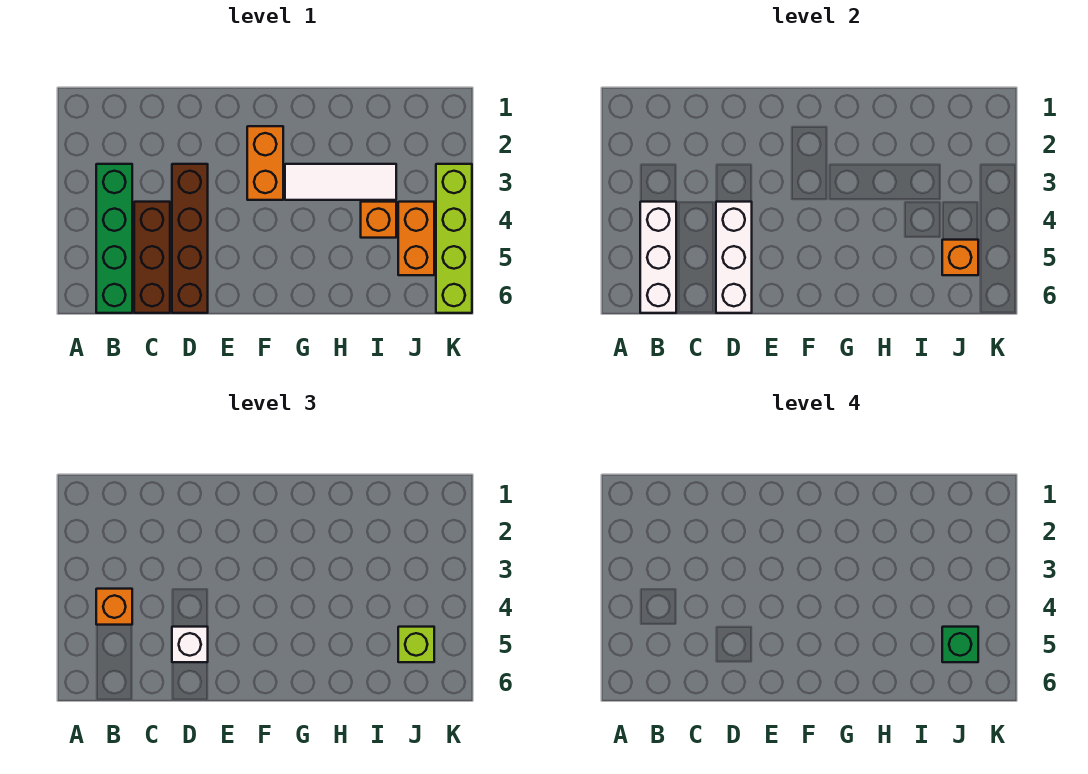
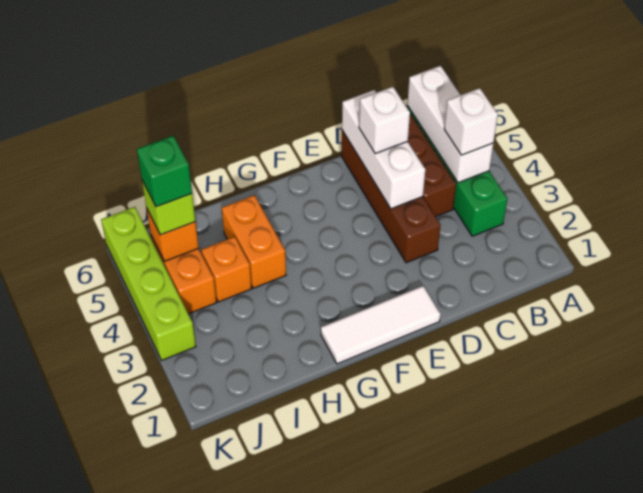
orange brick B4 level 3 -> white brick B4 level 3
orange brick F2:F3 level 1 -> orange brick H4:H5 level 1
white tile G3:I3 level 1 -> white tile E1:G1 level 1

